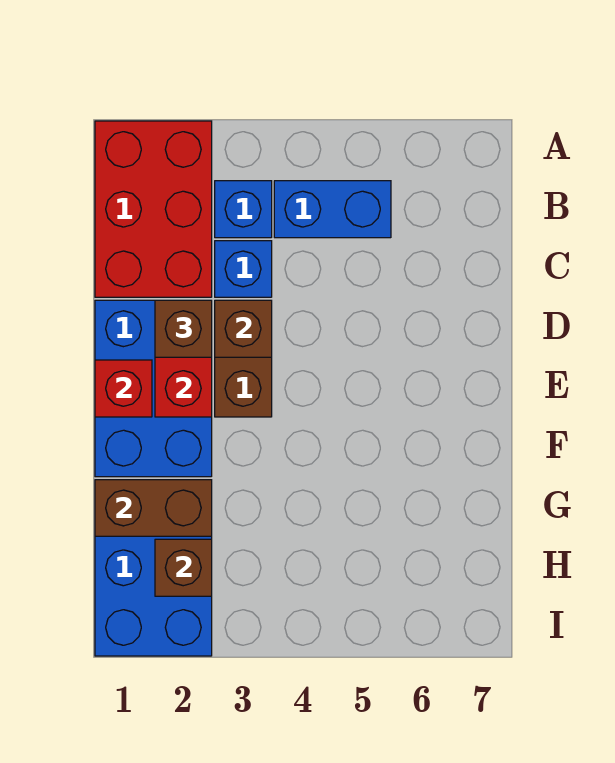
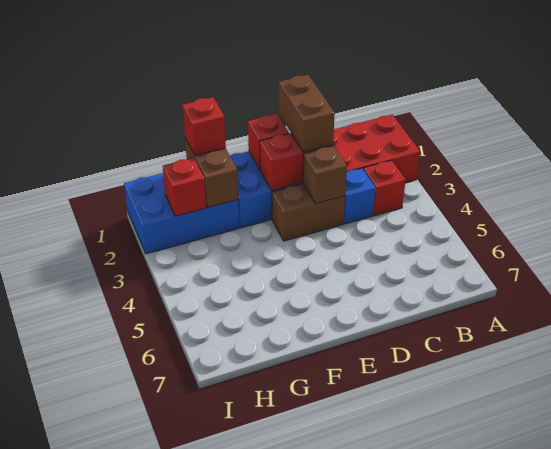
blue brick B3 level 1 -> red brick B3 level 1
blue brick B4:B5 level 1 -> none
brown brick D2 level 3 -> brown brick D1:D2 level 3
none -> red brick G1 level 3
brown brick H2 level 2 -> red brick H2 level 2

